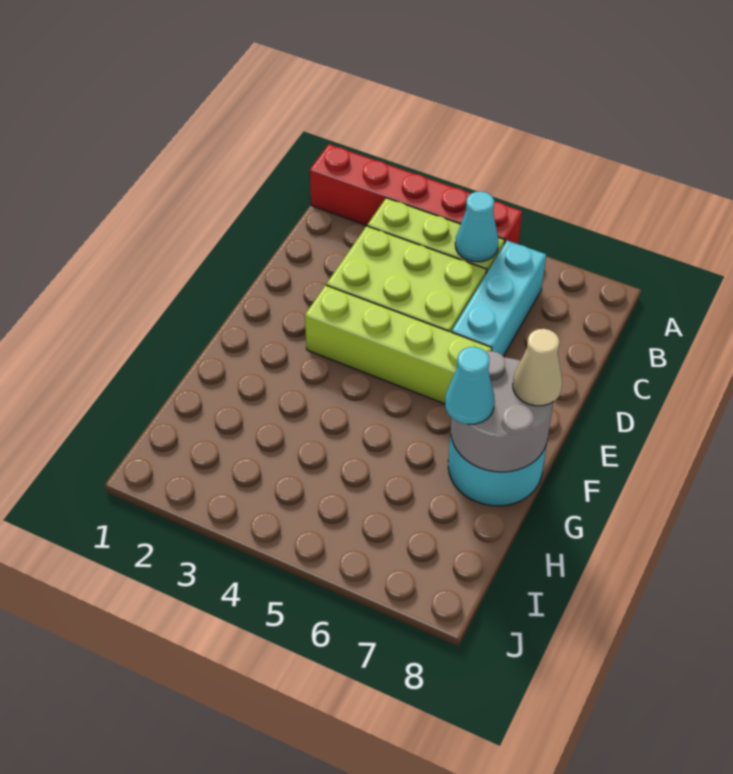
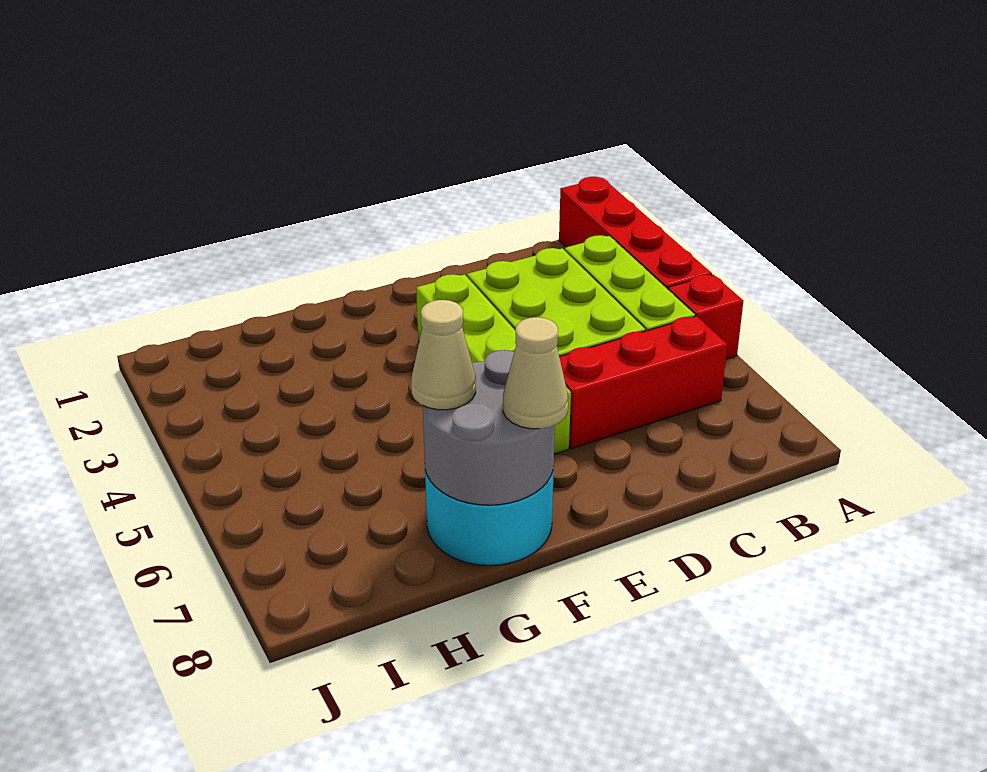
cyan cone B5 level 2 -> none
cyan brick B6:D6 level 1 -> red brick B6:D6 level 1
cyan cone G7 level 3 -> tan cone G7 level 3

